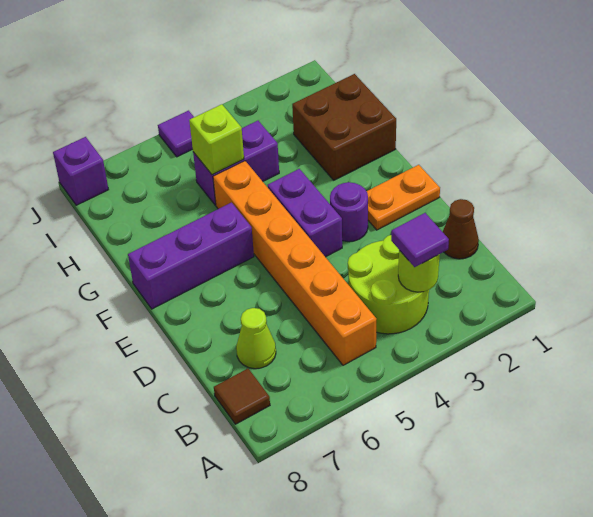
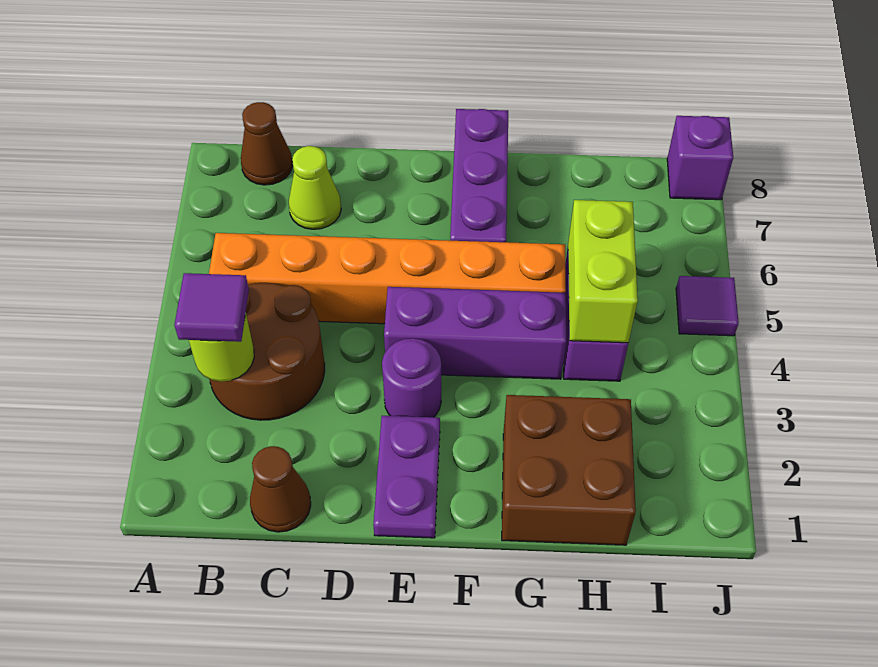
lime round brick B3:C4 level 1 -> brown round brick B3:C4 level 1
brown tile B8 level 1 -> brown cone B8 level 1
orange plate E1:E2 level 1 -> purple plate E1:E2 level 1
purple brick E4:F4 level 1 -> purple brick E4:G4 level 1
lime brick H5 level 2 -> lime brick H4:H5 level 2

